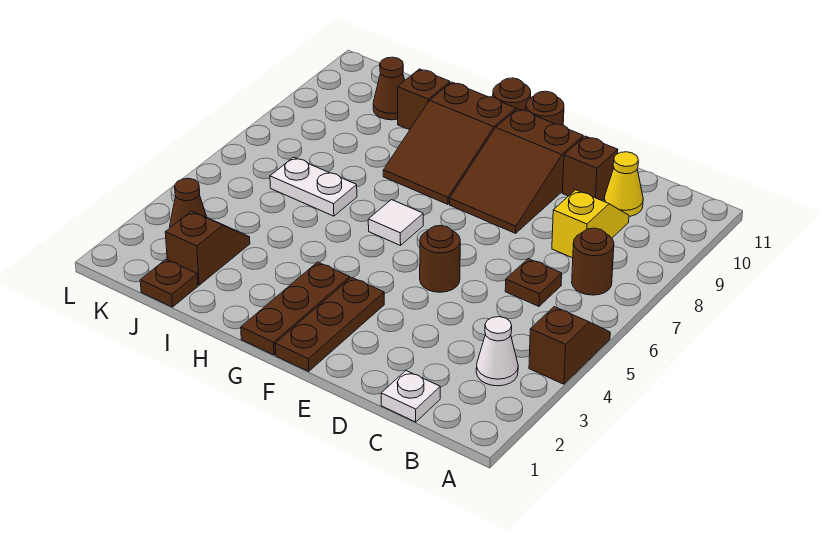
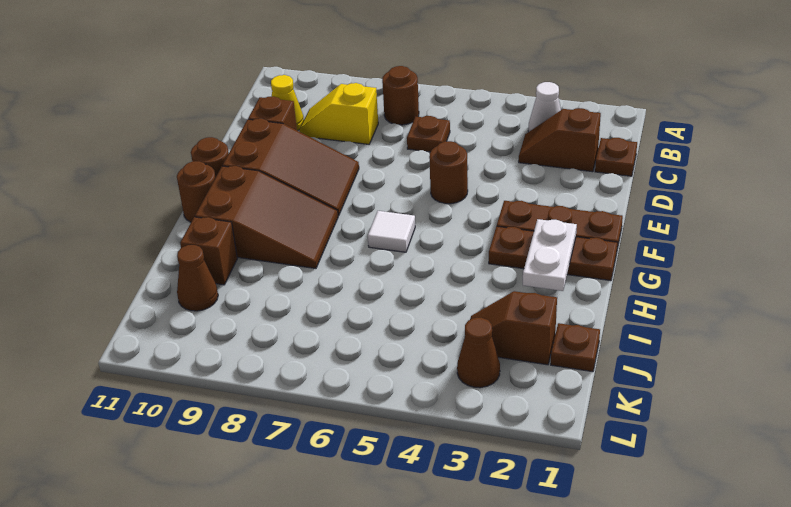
brown slope A4:A5 level 1 top 4 -> brown slope C2:C3 level 1 top 2
white plate C1 level 1 -> brown plate C1 level 1
white plate I6:J6 level 1 -> white plate G2:H2 level 2

